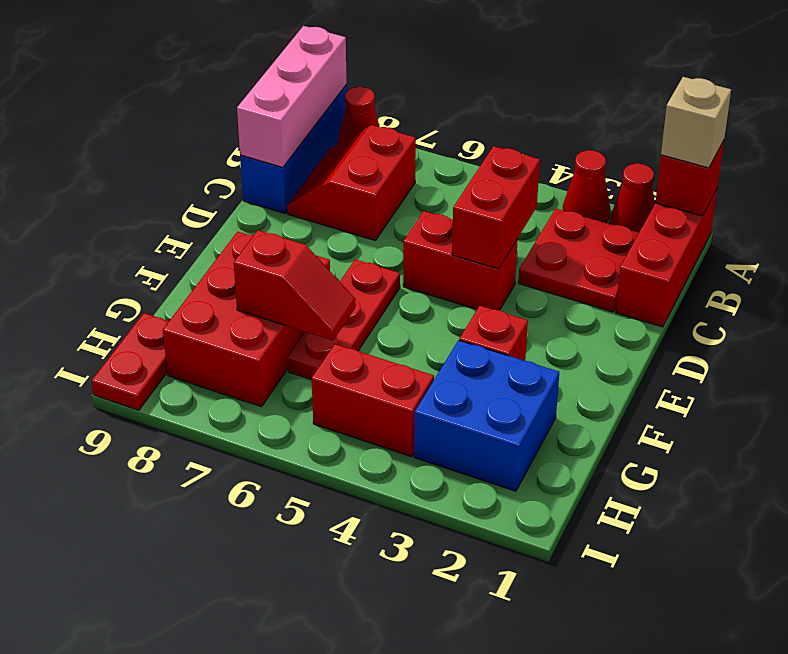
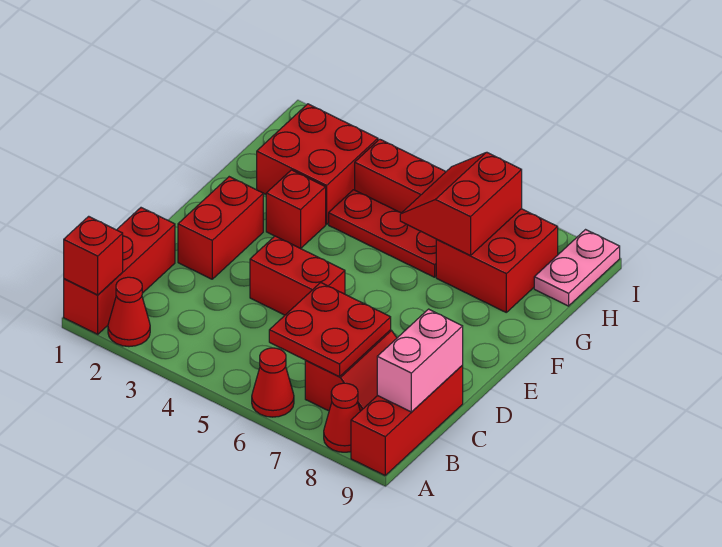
tan brick A1 level 3 -> none
red cone A3 level 1 -> red cone A6 level 1
blue brick A9:C9 level 1 -> red brick A9:C9 level 1
pink brick A9:C9 level 2 -> pink brick B9:C9 level 2
red plate B2:C3 level 1 -> red plate B6:C7 level 2
red brick C4:D4 level 2 -> red brick D2:E2 level 1
red plate E6:G6 level 1 -> red plate G4:G6 level 1
red brick F7:H8 level 1 -> red brick G7:H8 level 1
blue brick G2:H3 level 1 -> red brick G2:H3 level 1
red slope G6:G7 level 2 top 7 -> red slope G6:H7 level 2 top 7
red plate H9:I9 level 1 -> pink plate H9:I9 level 1

